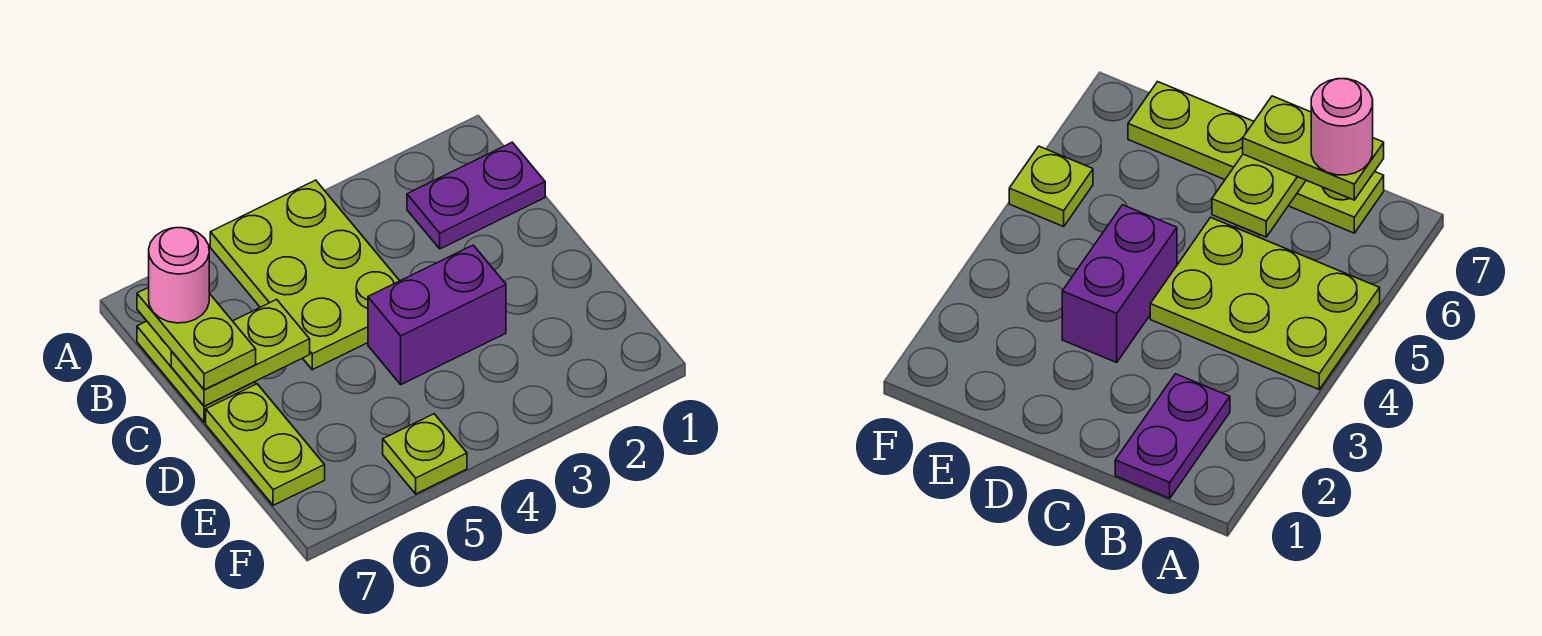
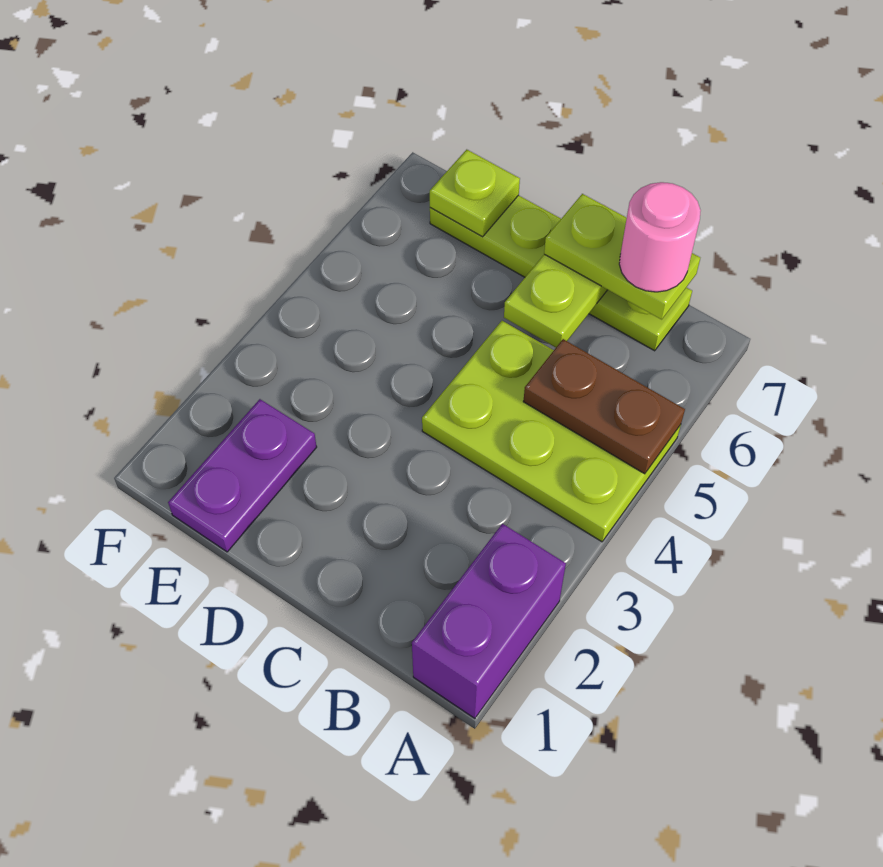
none -> brown plate A5:B5 level 2
purple plate B1:B2 level 1 -> purple plate E1:E2 level 1
purple brick D3:D4 level 1 -> purple brick A1:A2 level 1
lime plate F5 level 1 -> lime plate E7 level 2

